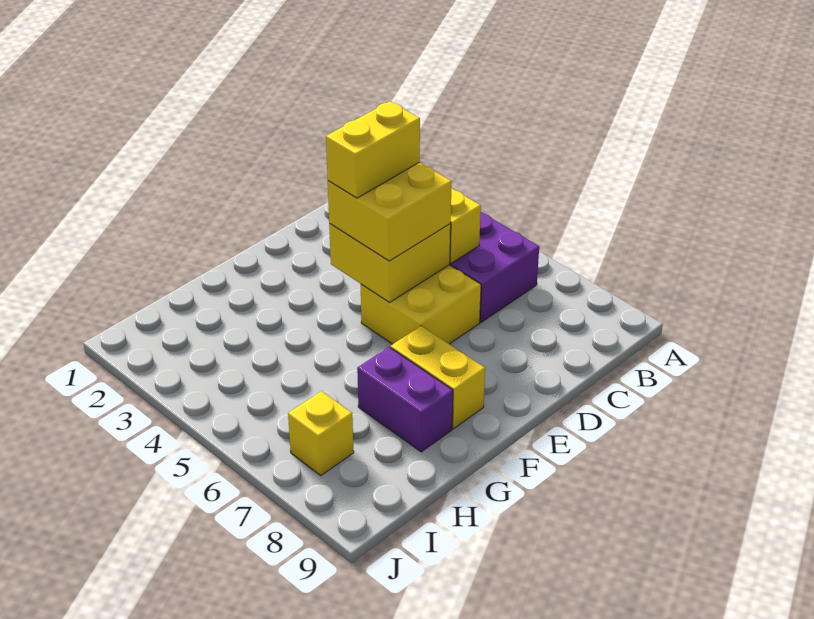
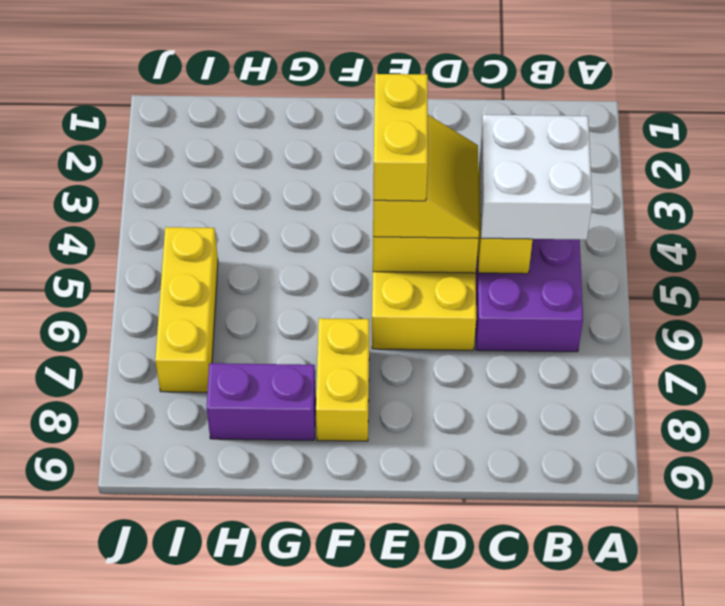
none -> white brick B4:C5 level 3
yellow brick D4:E5 level 3 -> yellow slope D4:E5 level 3 top E
yellow brick D4:E4 level 4 -> yellow brick E4:E5 level 4
purple brick G7:G8 level 1 -> purple brick G8:H8 level 1
yellow brick I7 level 1 -> yellow brick I5:I7 level 1

